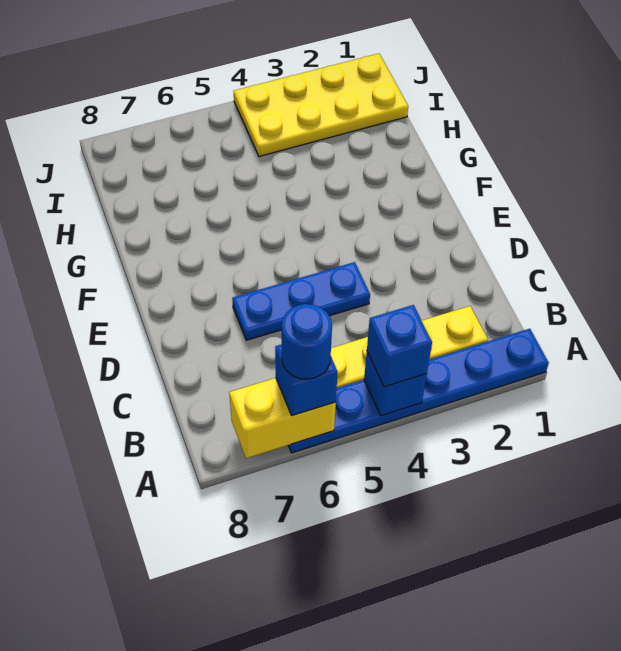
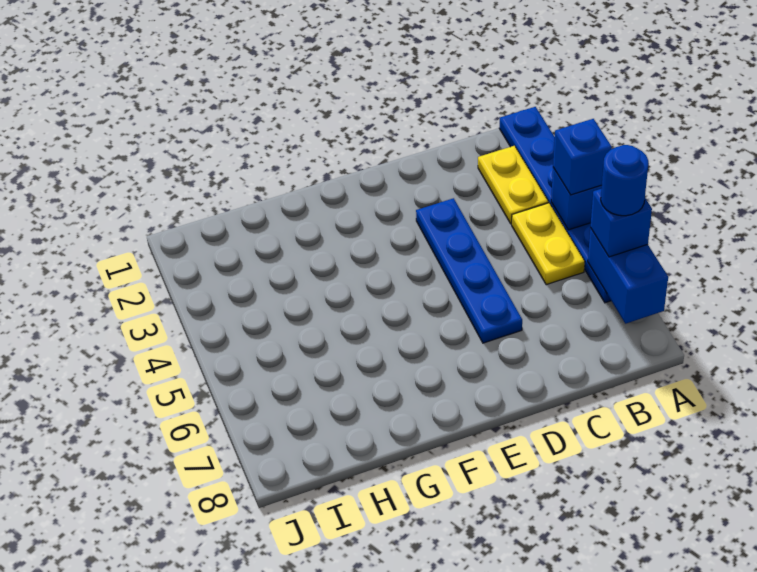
yellow brick A6:A7 level 2 -> blue brick A6:A7 level 2
blue plate D4:D6 level 1 -> blue plate D3:D6 level 1
yellow plate I1:J4 level 1 -> none

